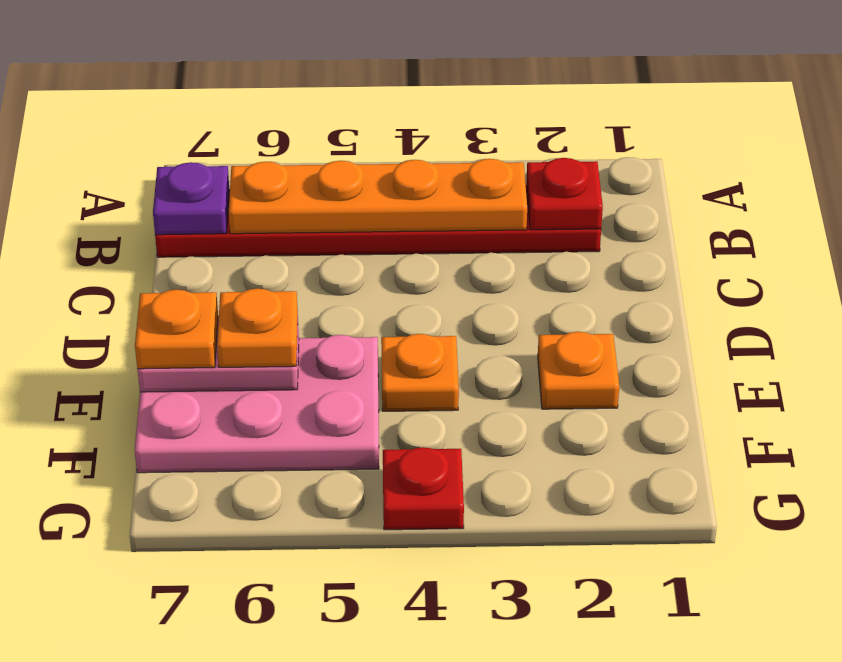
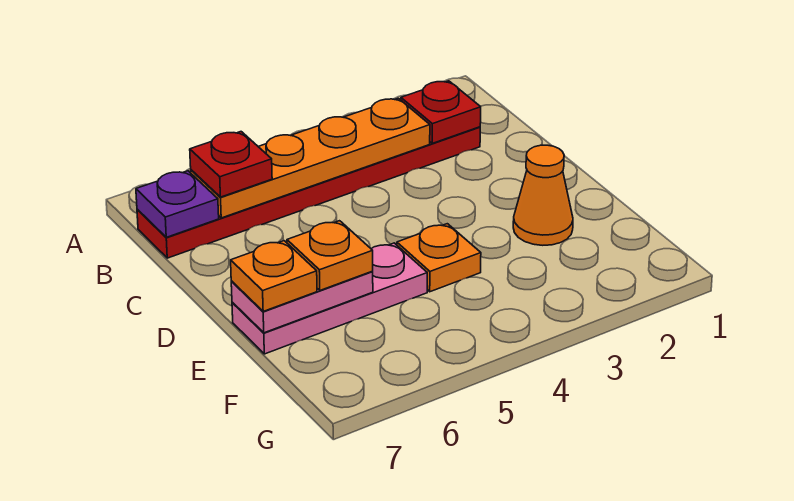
orange plate E2 level 1 -> orange cone E2 level 1
pink plate E5:F7 level 1 -> pink plate E5:E7 level 1
red plate G4 level 1 -> red plate B6 level 3

